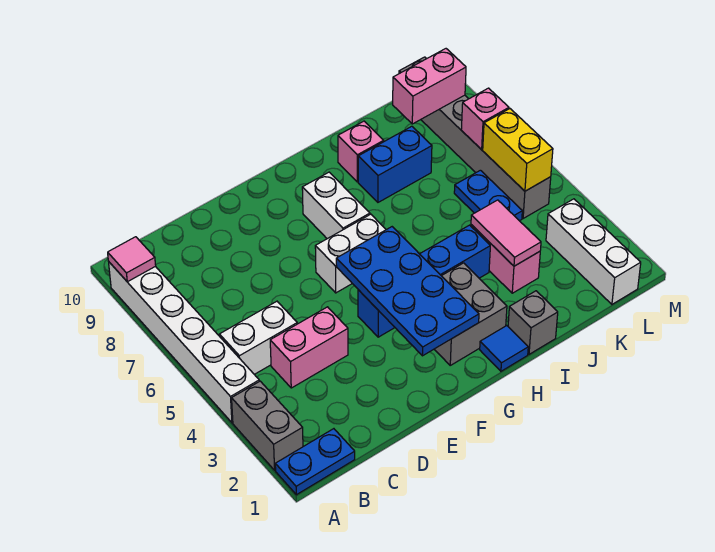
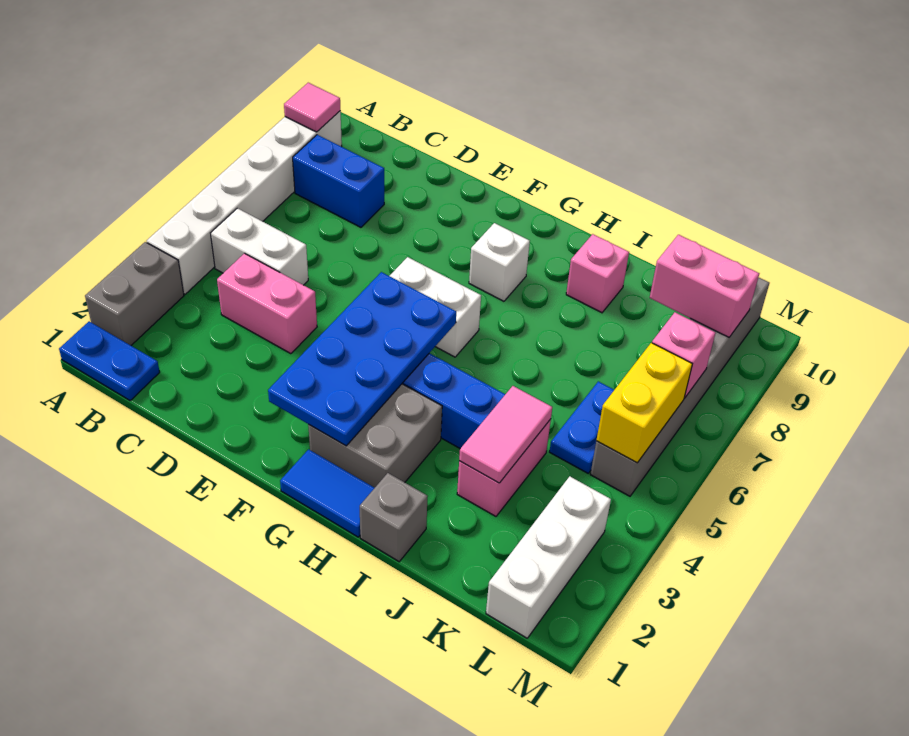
white brick G7:G8 level 1 -> white brick G8 level 1
blue tile H1 level 1 -> blue tile G1:H1 level 1
blue brick I8:J8 level 1 -> blue brick B8:C8 level 1

